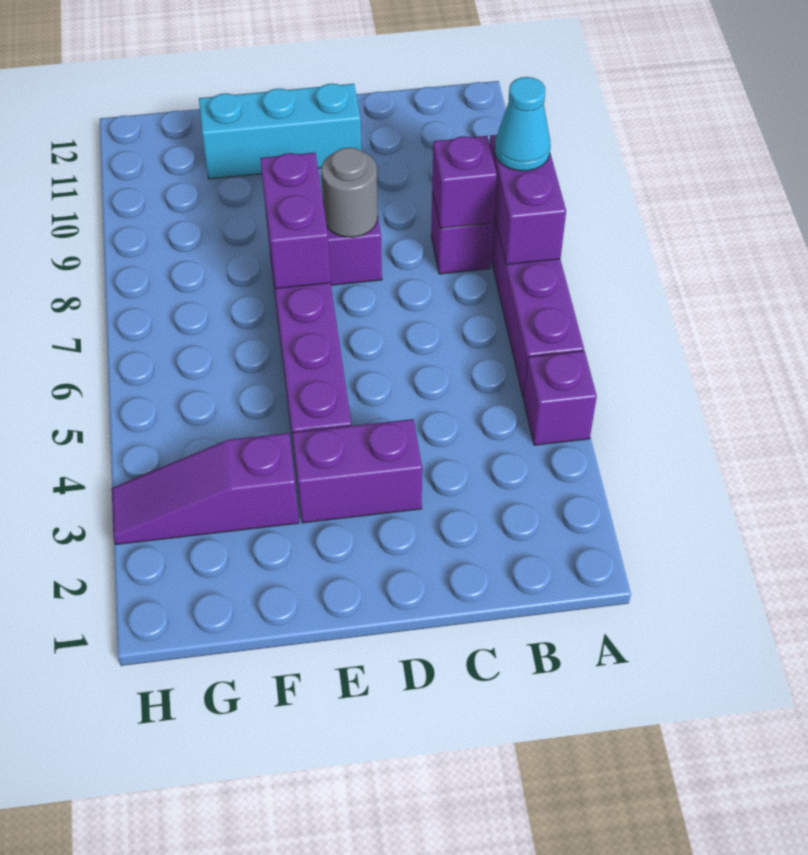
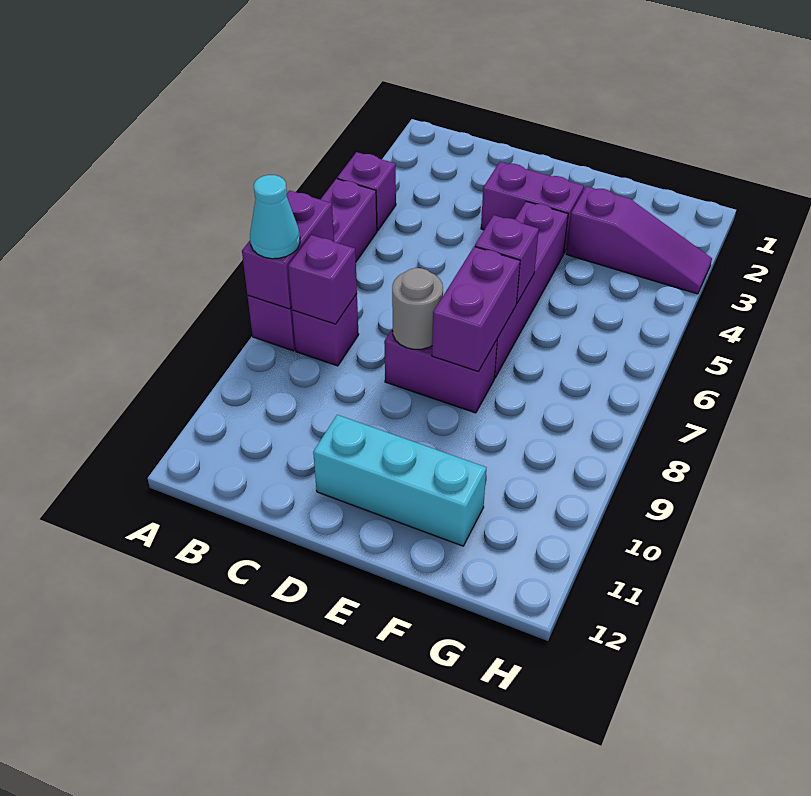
none -> purple brick E6 level 2

